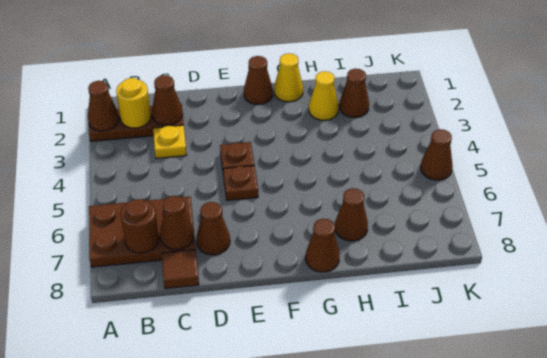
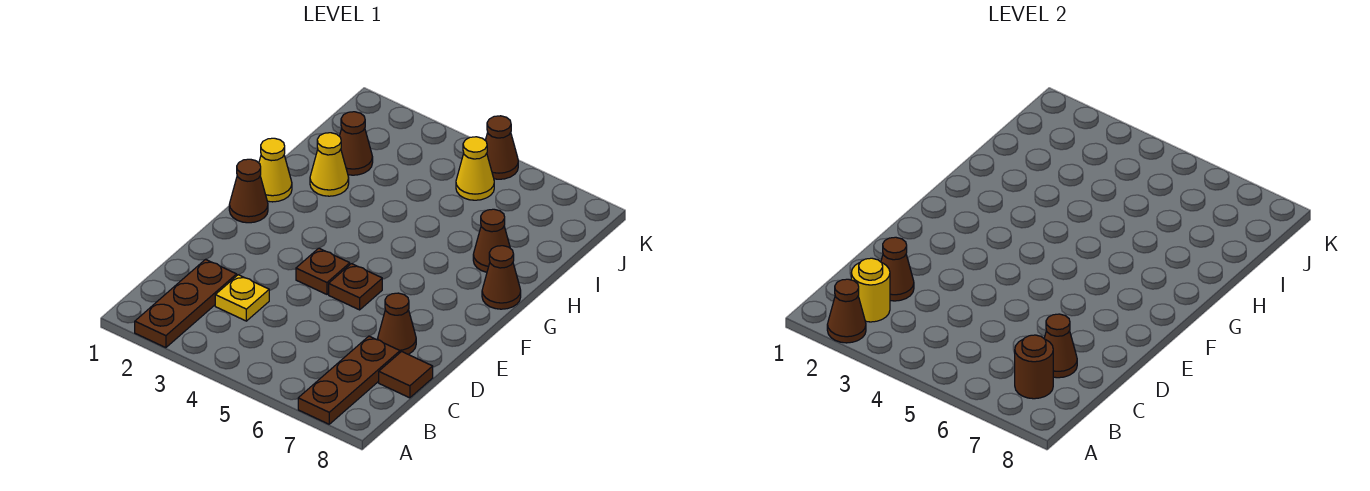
brown plate A6:C7 level 1 -> brown plate A7:C7 level 1
none -> yellow cone J5 level 1

